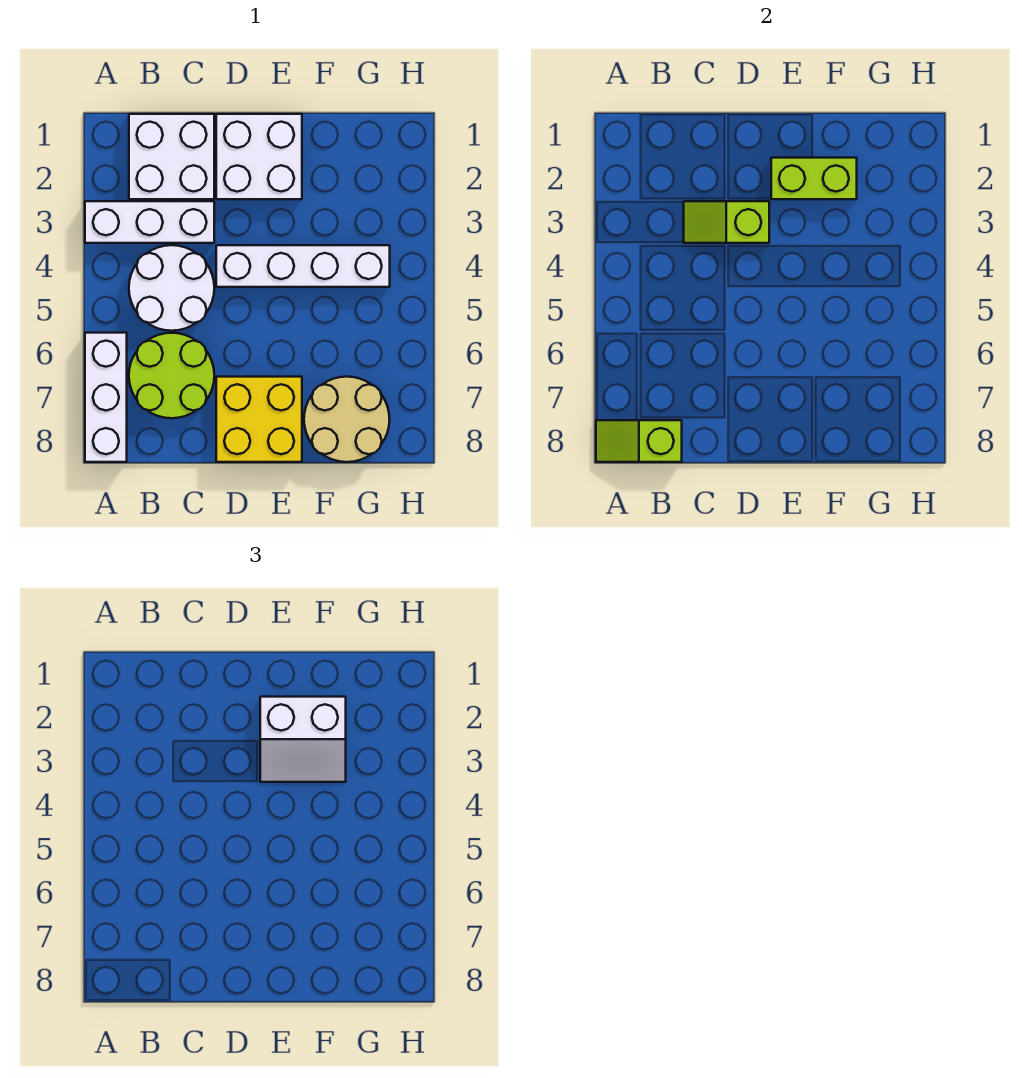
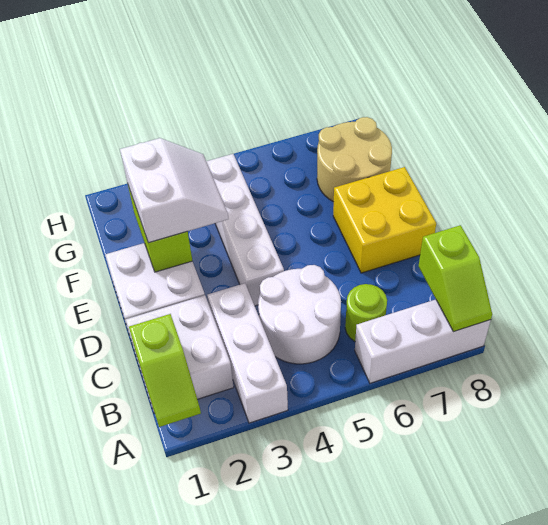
lime round brick B6:C7 level 1 -> lime round brick B6 level 1
lime slope C3:D3 level 2 top D -> lime slope A1:B1 level 2 top B

